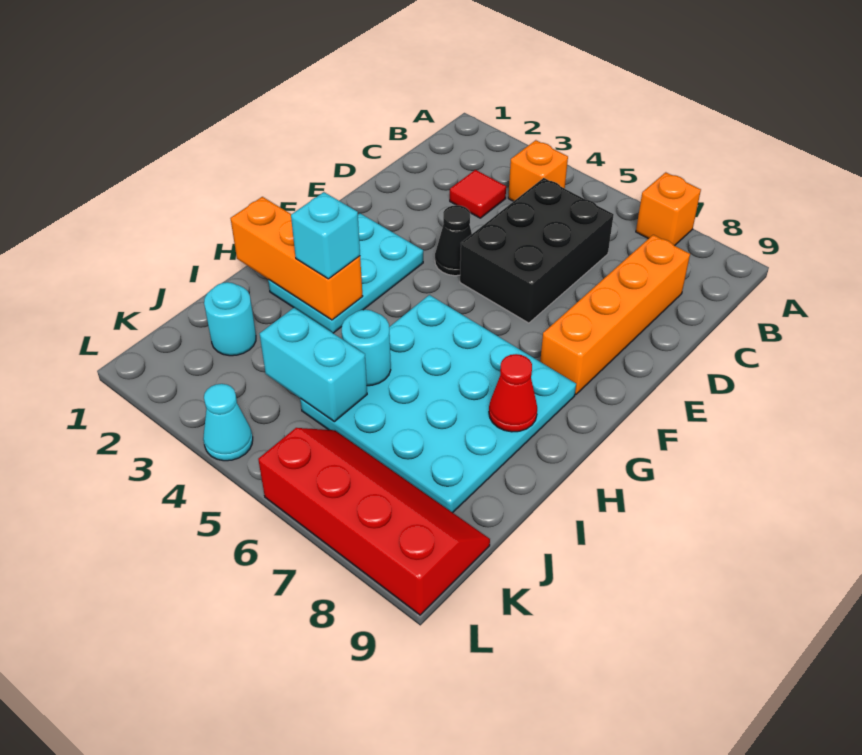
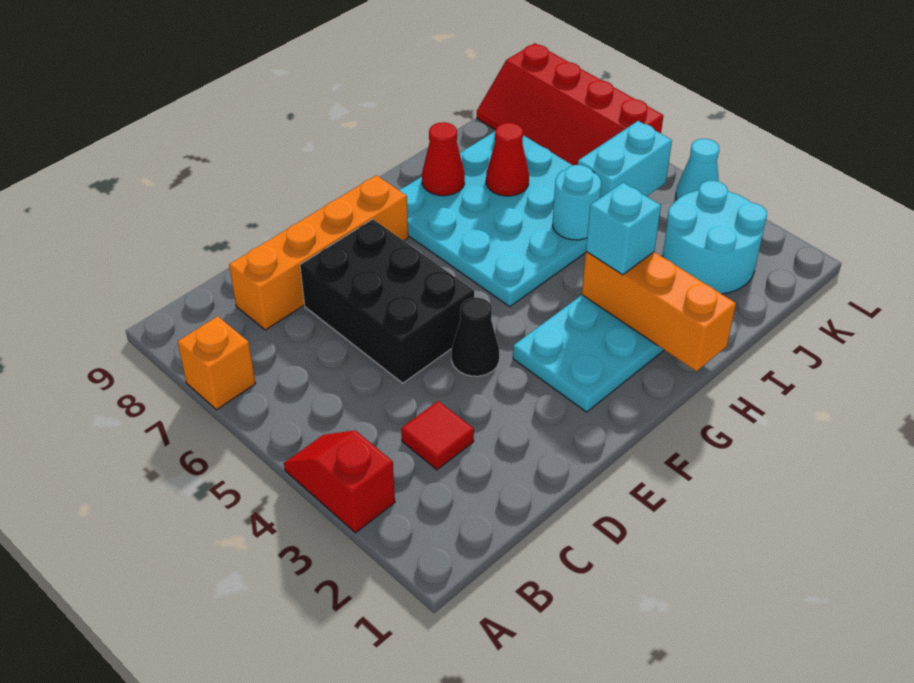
none -> red slope A3:A4 level 1 top 3
orange brick B4 level 1 -> none
black brick C5:E6 level 1 -> black brick D5:E7 level 1
none -> red cone I7 level 2
cyan round brick J2 level 1 -> cyan round brick J2:K3 level 1
cyan brick J4:J5 level 2 -> cyan brick J5:K5 level 2

